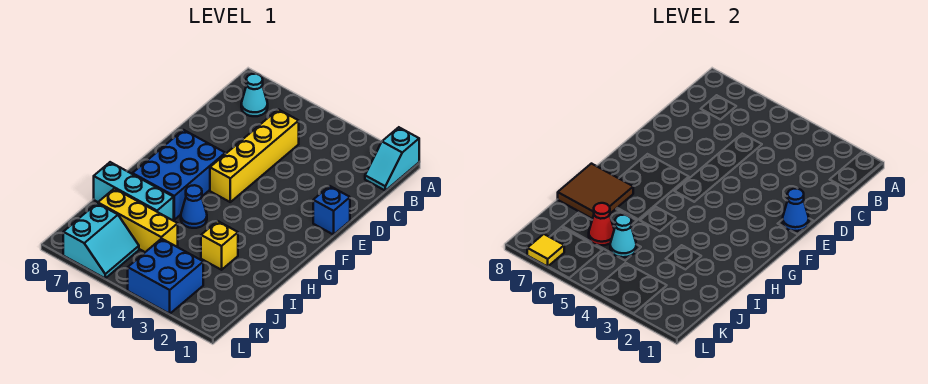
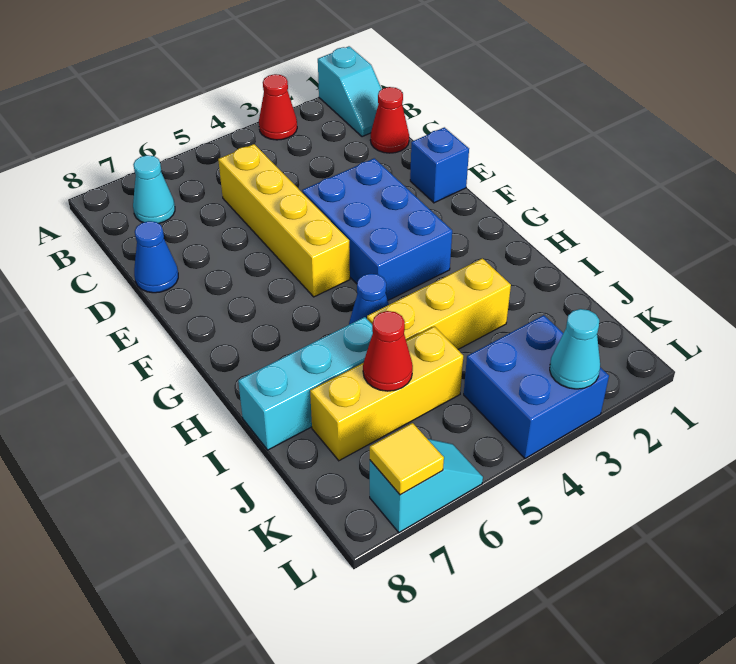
none -> red cone A3 level 1
none -> red cone C1 level 1
blue cone E1 level 2 -> blue cone D8 level 1
blue brick F6:H7 level 1 -> blue brick E3:G4 level 1
brown tile H7:I8 level 2 -> none
yellow brick I3 level 1 -> yellow brick I3:I5 level 1
cyan cone J5 level 2 -> cyan cone L3 level 2
cyan slope K6:L7 level 1 top 7 -> cyan slope L6:L7 level 1 top 7

